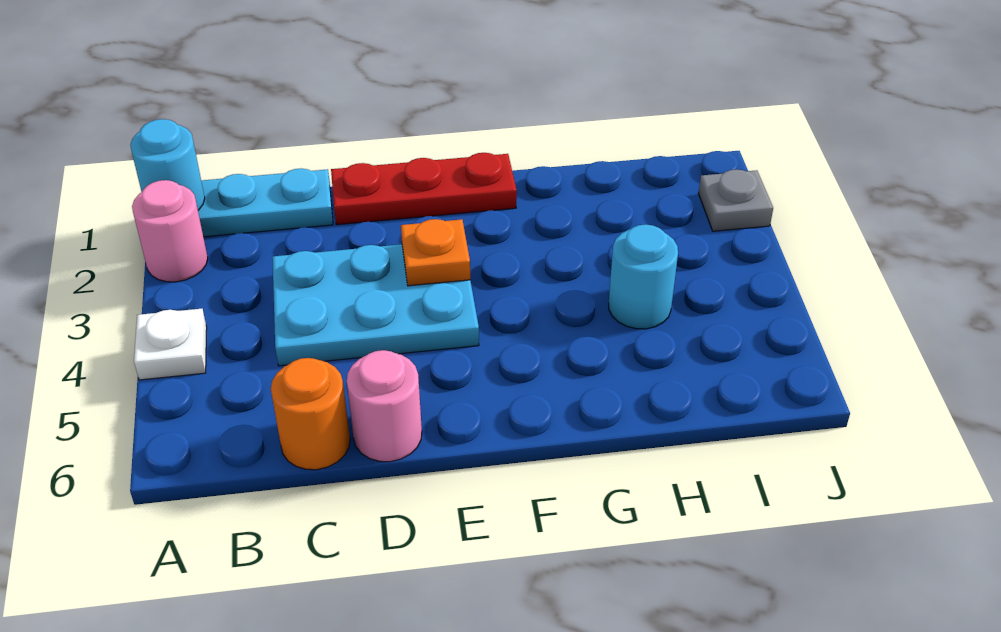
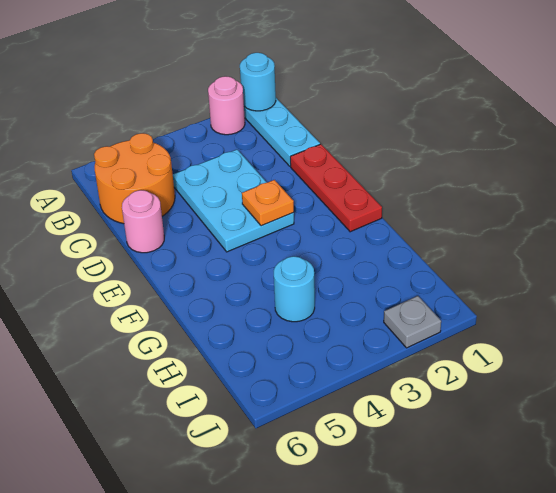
white plate A4 level 1 -> none
orange round brick C6 level 1 -> orange round brick B5:C6 level 1

